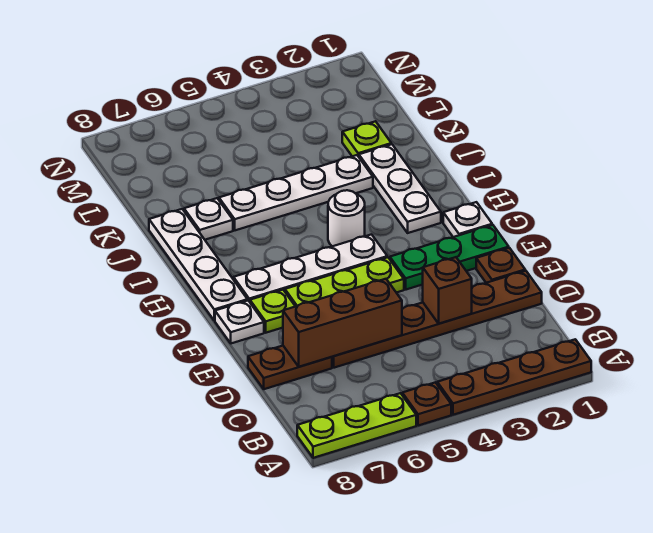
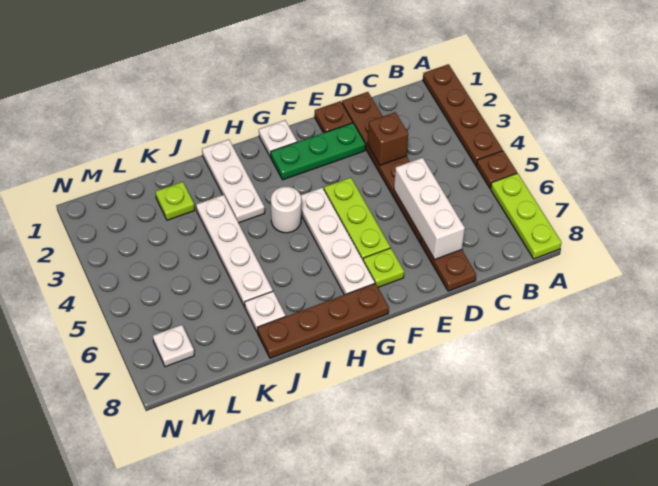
brown brick D5:D7 level 2 -> white brick D5:D7 level 2
green plate F1:F3 level 1 -> green plate E2:G2 level 1
white plate F8 level 1 -> white plate M7 level 1
white plate G8:J8 level 1 -> brown plate G8:J8 level 1
white plate H2:J2 level 1 -> white plate I1:I3 level 1

